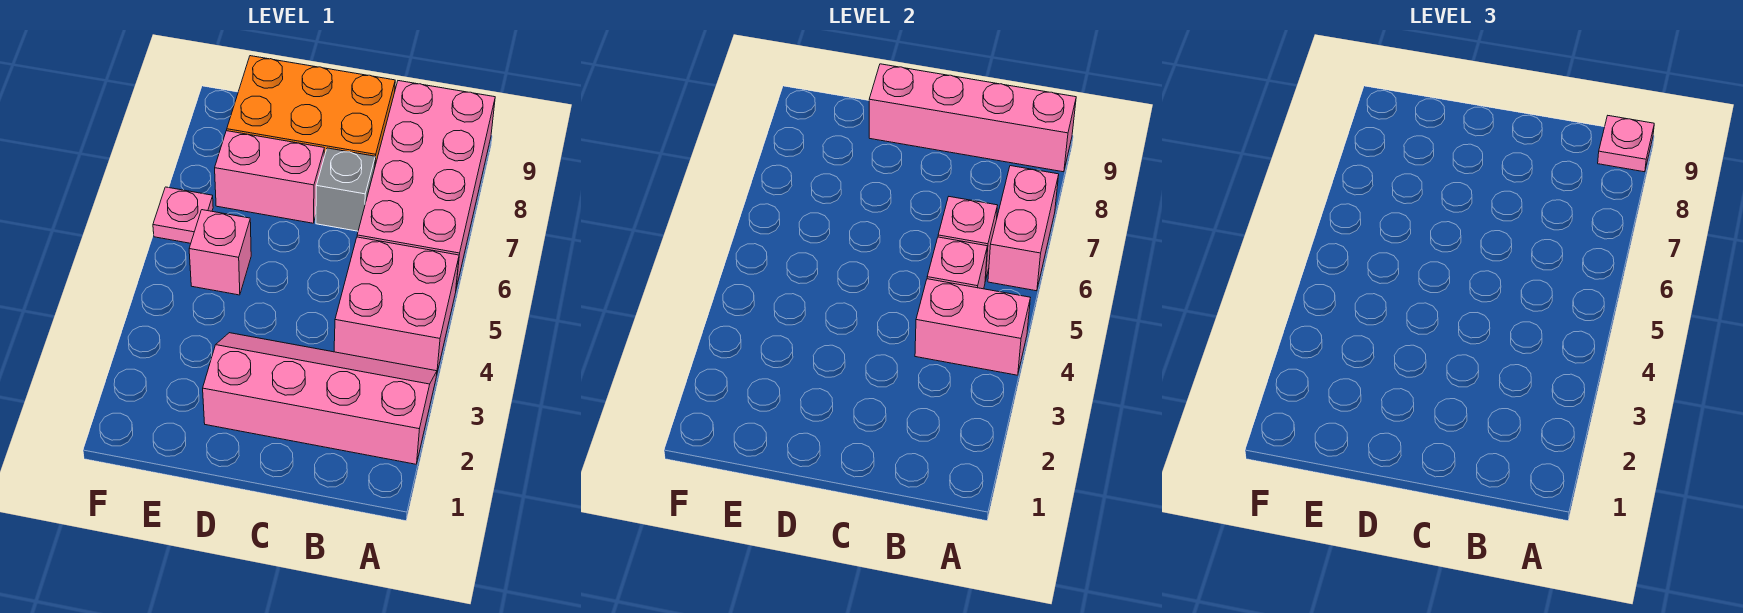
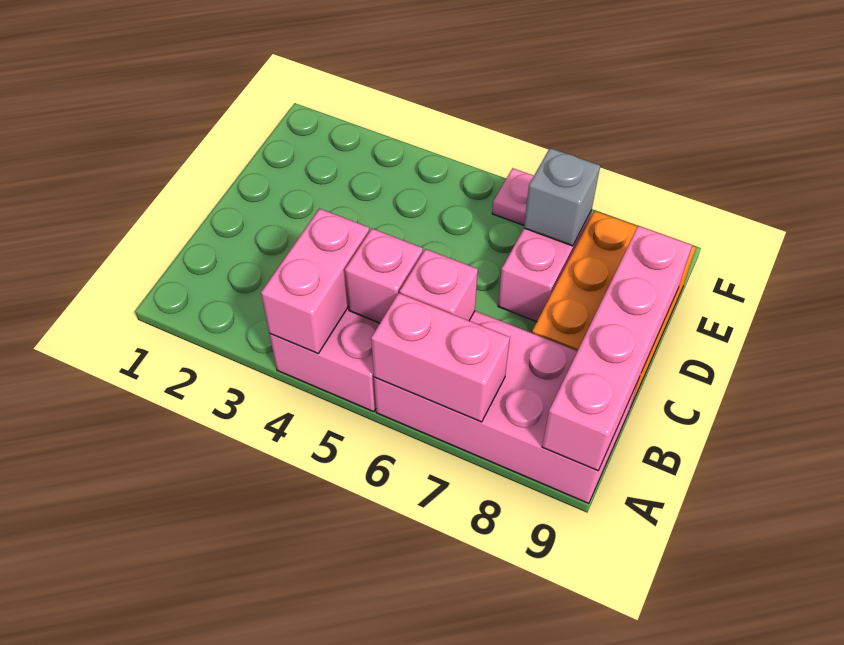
pink slope A2:D3 level 1 top 2 -> none
pink plate A9 level 3 -> none
grey brick C7 level 1 -> grey brick E7 level 2
pink brick E5 level 1 -> none

